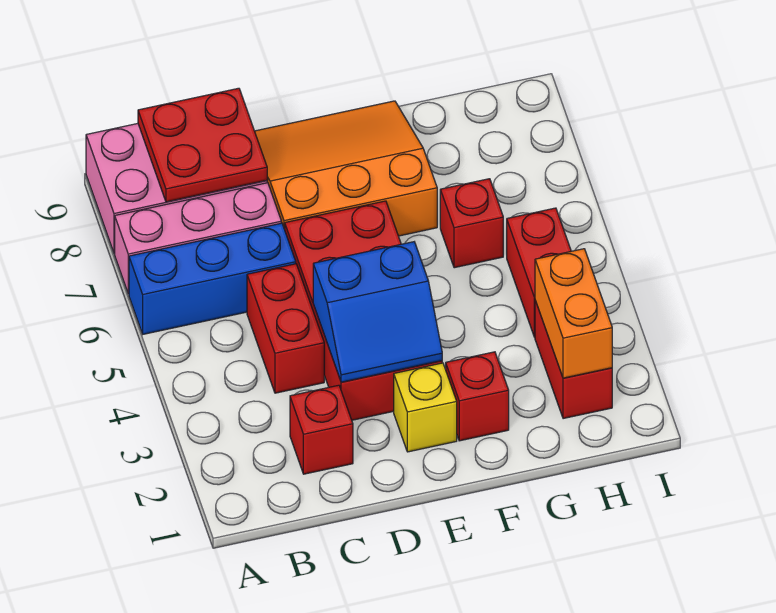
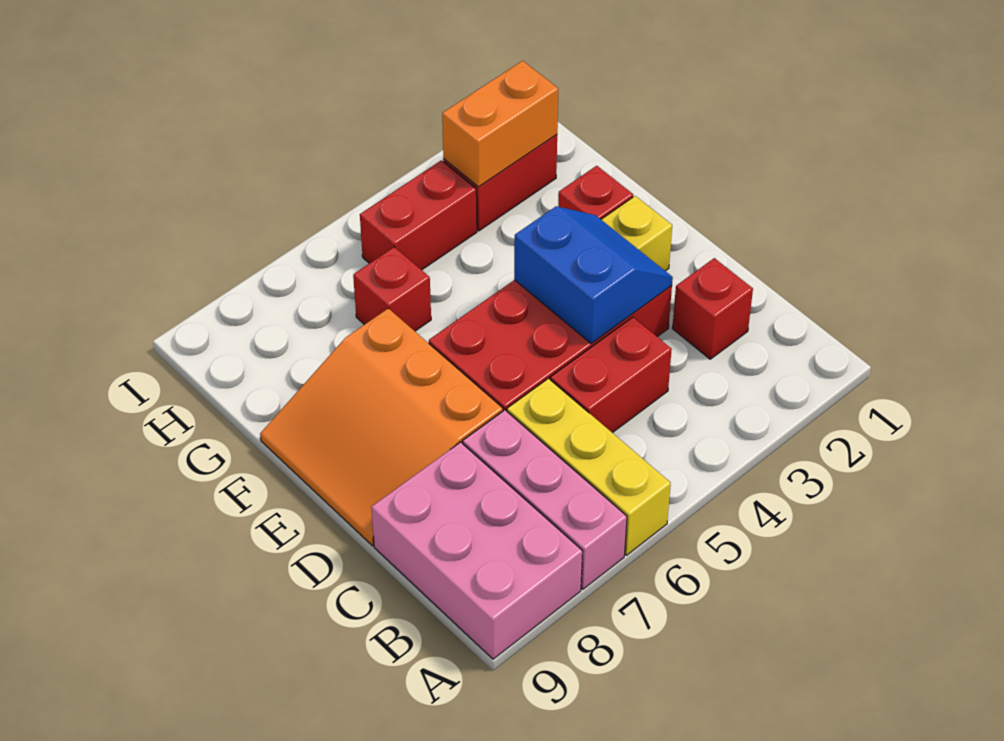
blue brick A6:C6 level 1 -> yellow brick A6:C6 level 1
red plate B8:C9 level 2 -> none

